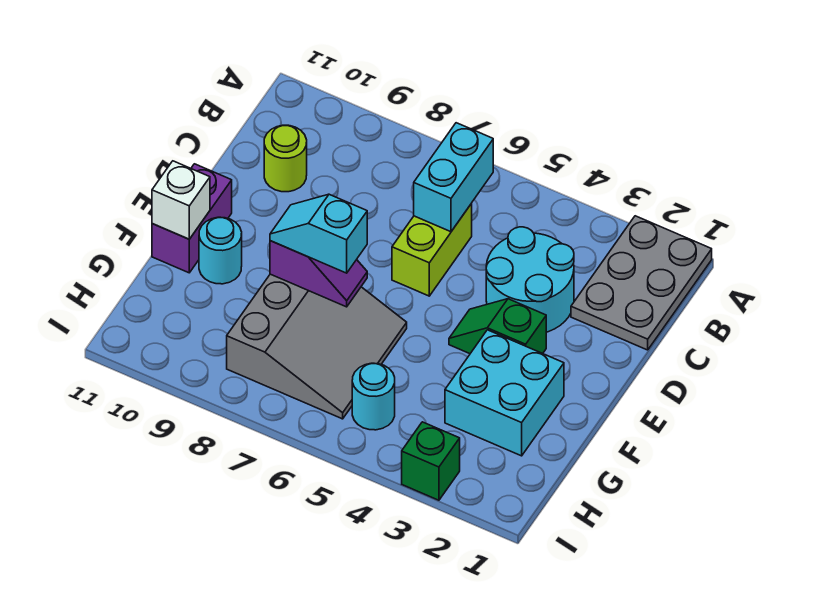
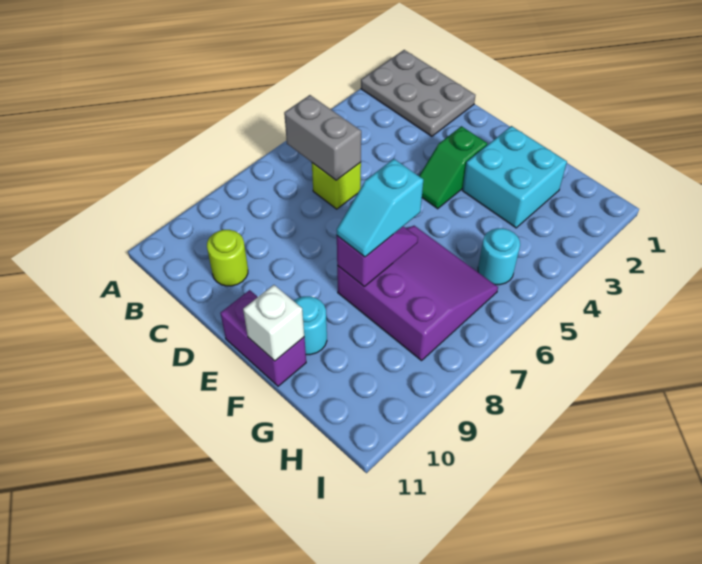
cyan brick B6:C6 level 2 -> grey brick B6:C6 level 2
cyan round brick C3:D4 level 1 -> none
lime brick C6:D6 level 1 -> lime brick C6 level 1
grey slope F6:H8 level 1 top 8 -> purple slope F6:H8 level 1 top 8
green brick I3 level 1 -> none

